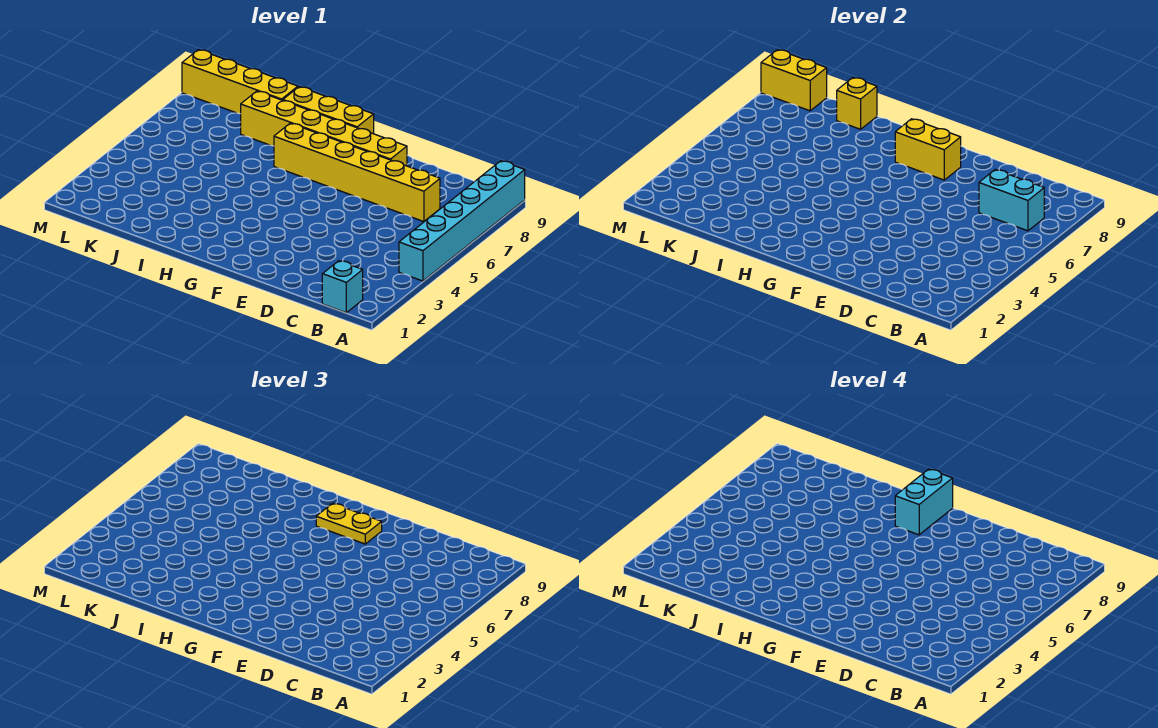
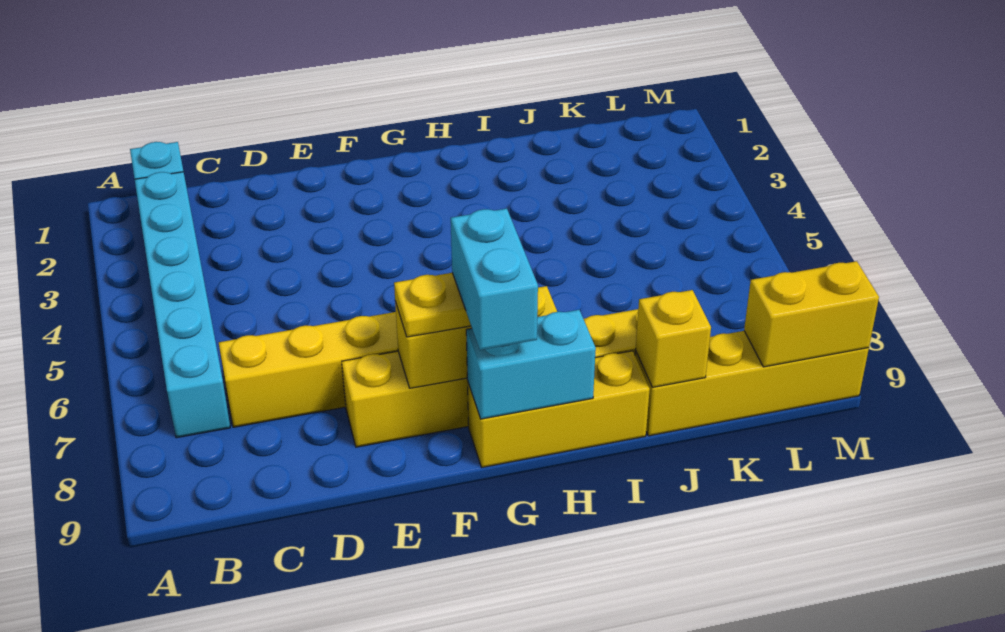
cyan brick A4:A9 level 1 -> cyan brick B2:B7 level 1
cyan brick B7:C7 level 2 -> cyan brick G9:H9 level 2

